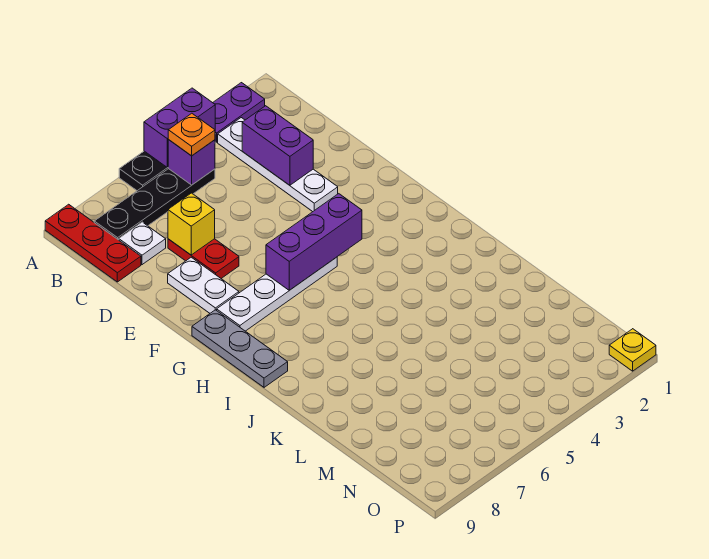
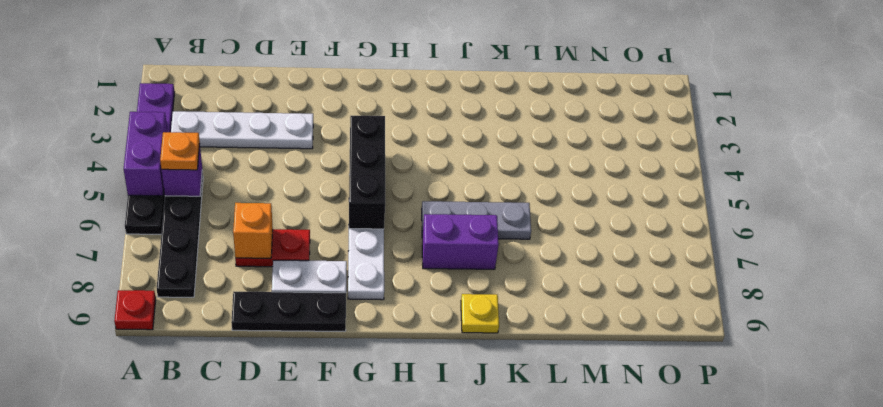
red plate A9:C9 level 1 -> red plate A9 level 1
purple brick C3:D3 level 2 -> purple brick I7:J7 level 1
white plate C8 level 1 -> none
yellow brick D7 level 2 -> orange brick D7 level 2
none -> black plate D9:F9 level 1
purple brick G4:G6 level 2 -> black brick G4:G6 level 2
grey plate G9:I9 level 1 -> grey plate I6:K6 level 1
yellow plate P1 level 1 -> yellow plate J9 level 1

